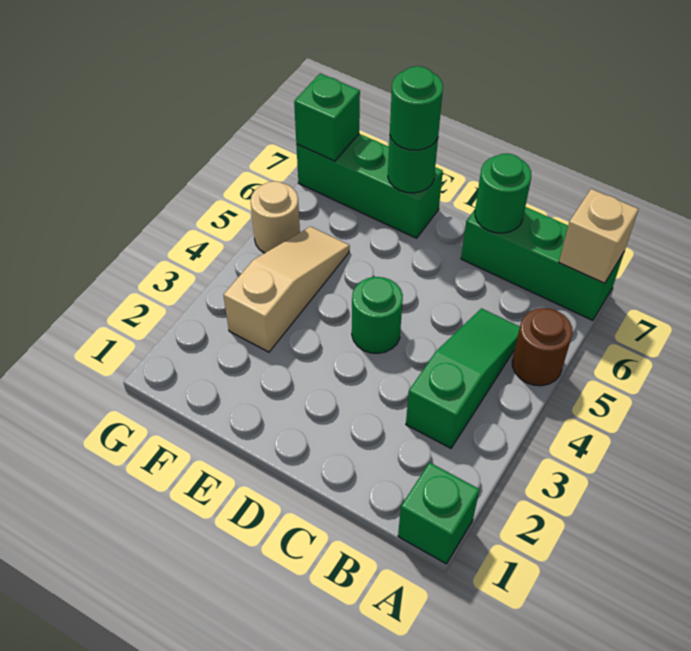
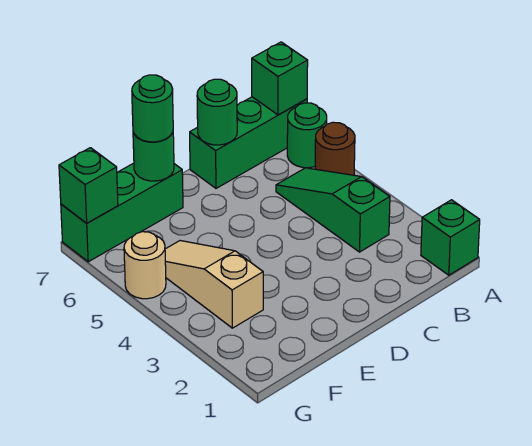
tan brick A7 level 2 -> green brick A7 level 2
green round brick D4 level 1 -> green round brick A6 level 1

